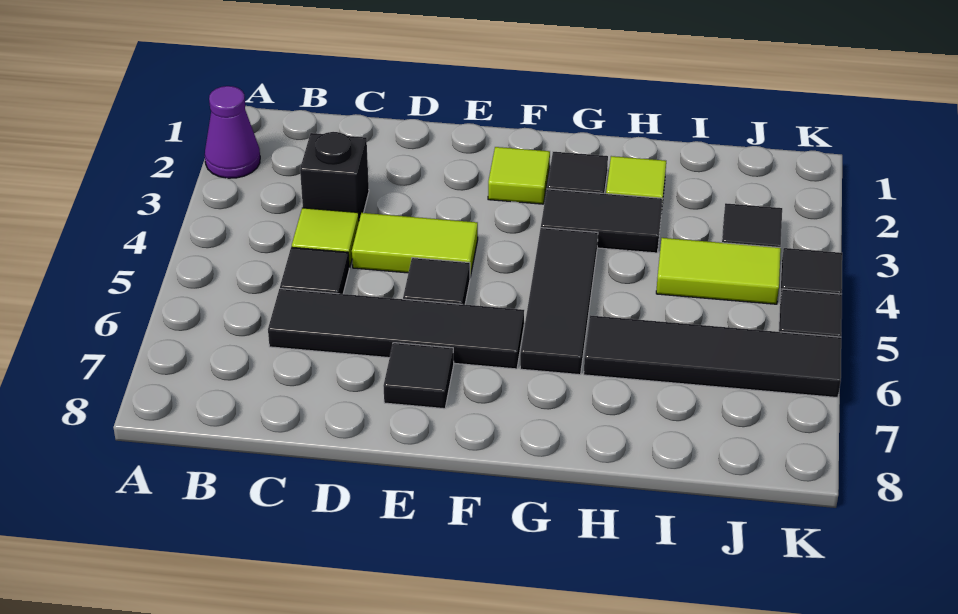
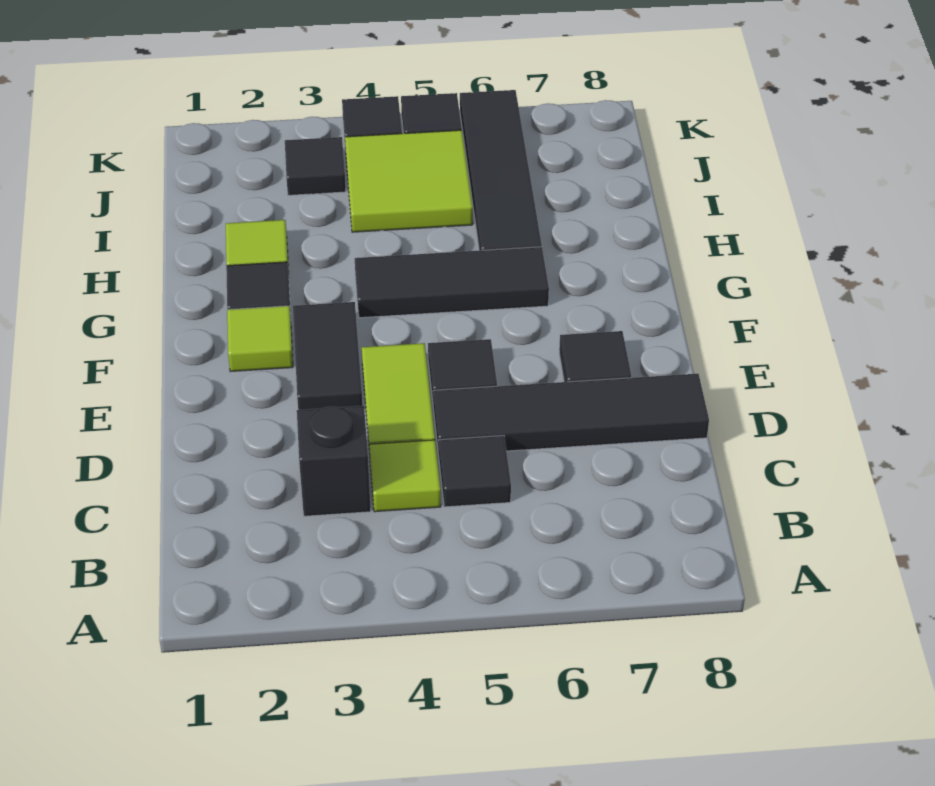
purple cone A2 level 1 -> none
black tile C6:F6 level 1 -> black tile D5:D8 level 1
black tile G3:H3 level 1 -> black tile E3:F3 level 1
lime tile I4:J4 level 1 -> lime tile I4:J5 level 1

